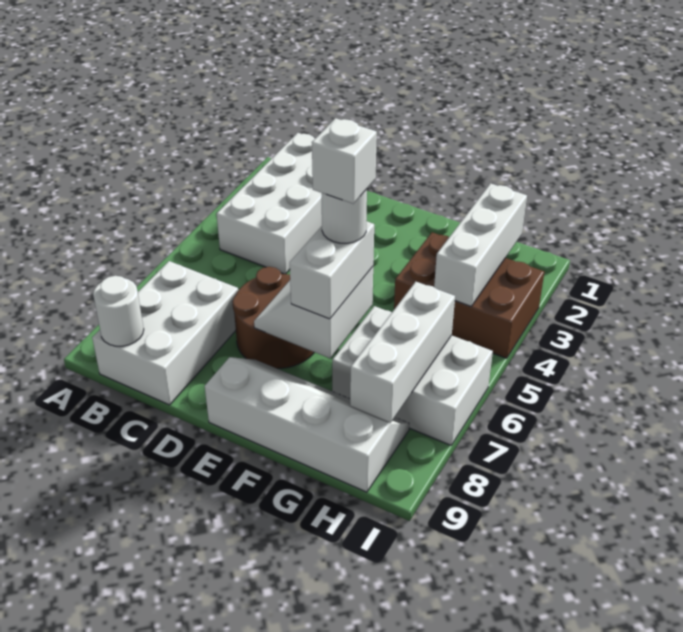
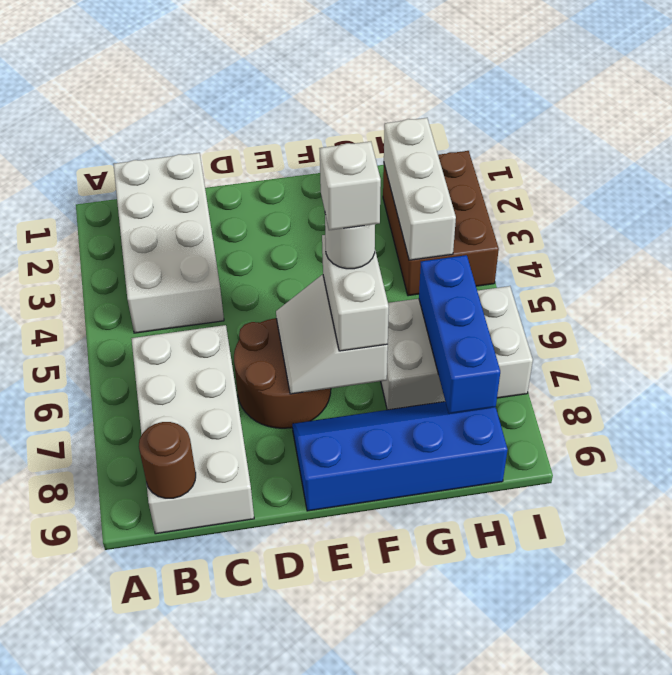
white brick B7:C9 level 1 -> white brick B6:C9 level 1
white round brick B9 level 2 -> brown round brick B9 level 2
white slope E8:H9 level 1 top 9 -> blue slope E8:H9 level 1 top 9
brown brick G3:I4 level 1 -> brown brick H2:I4 level 1
white brick H6:H8 level 2 -> blue brick H6:H8 level 2

